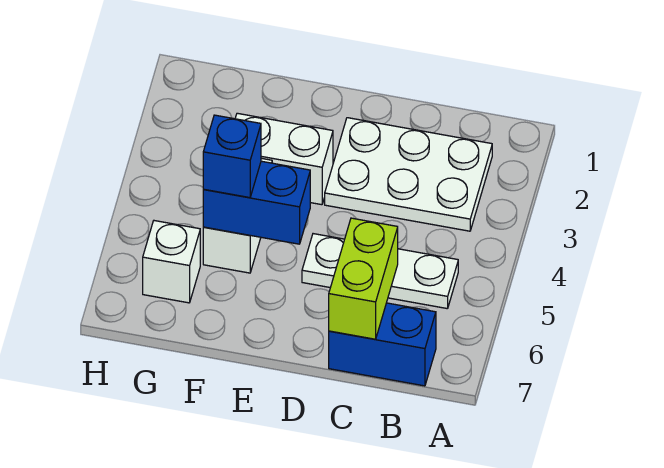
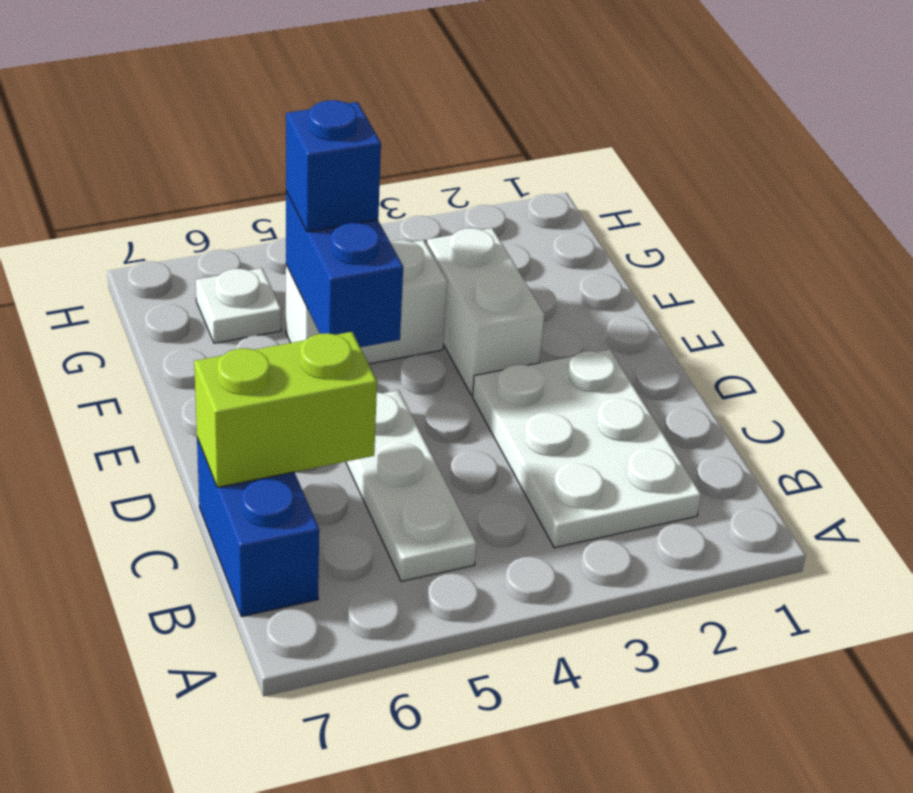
white brick G6 level 1 -> white plate G6 level 1

